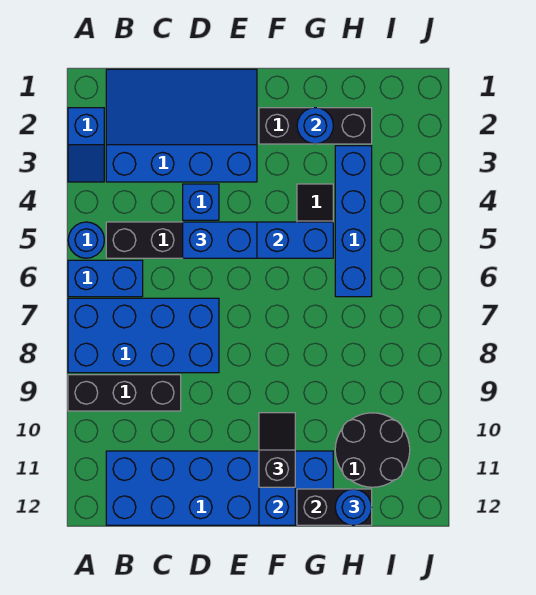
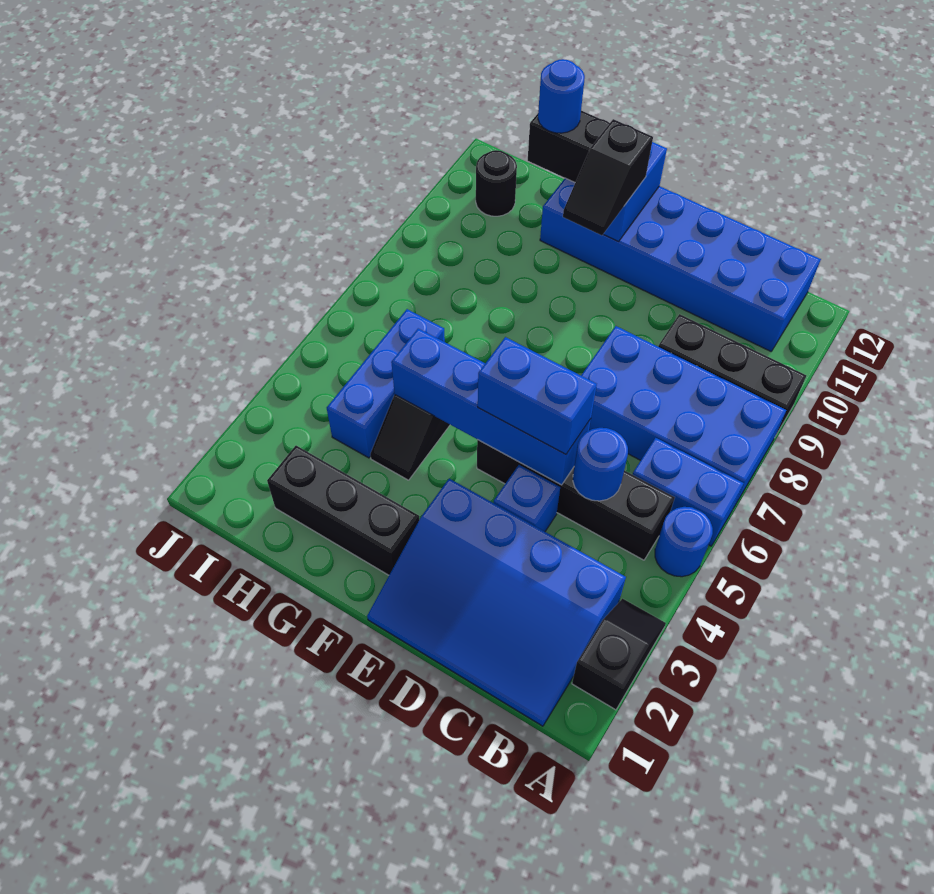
blue slope A2:A3 level 1 top 2 -> black slope A2:A3 level 1 top 2
blue round brick G2 level 2 -> blue round brick C5 level 2
blue brick H3:H6 level 1 -> blue brick H4:H6 level 1
black round brick H10:I11 level 1 -> black round brick I11 level 1

